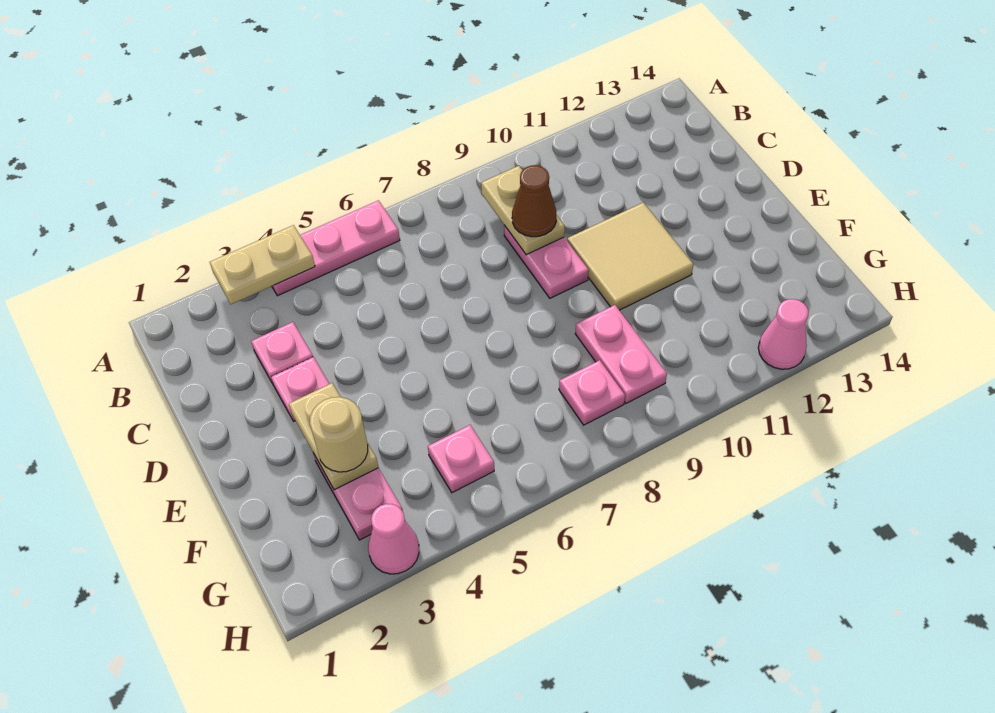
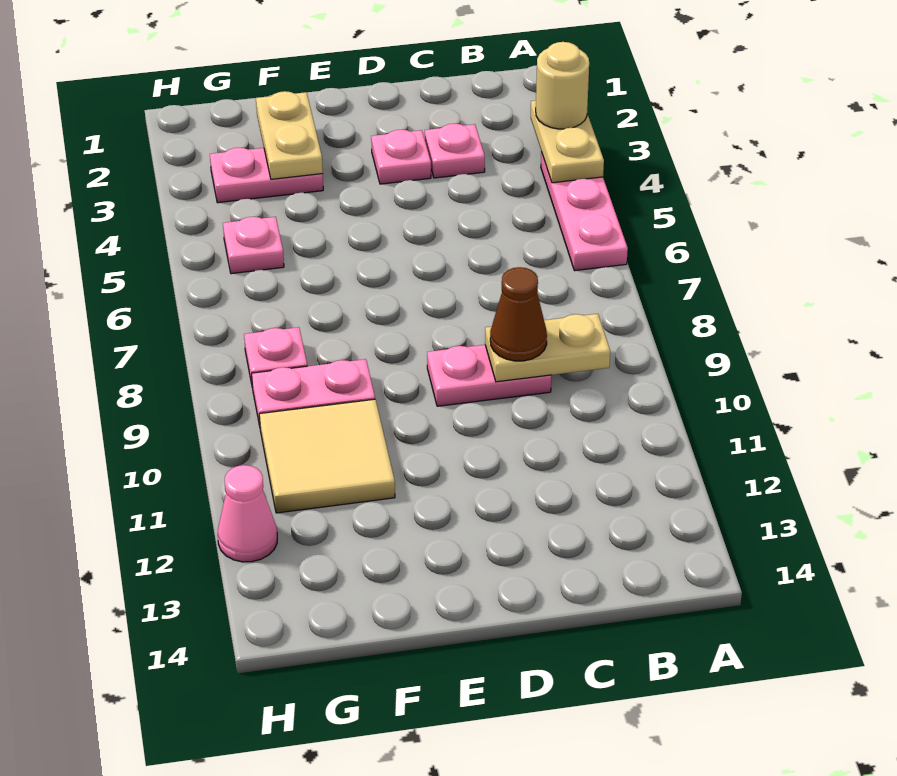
tan tile D10:E11 level 1 -> tan tile F10:G11 level 1
tan plate E3:F3 level 2 -> tan plate F2:F3 level 2
tan round brick F3 level 3 -> tan round brick A3 level 3
pink cone H3 level 1 -> none

